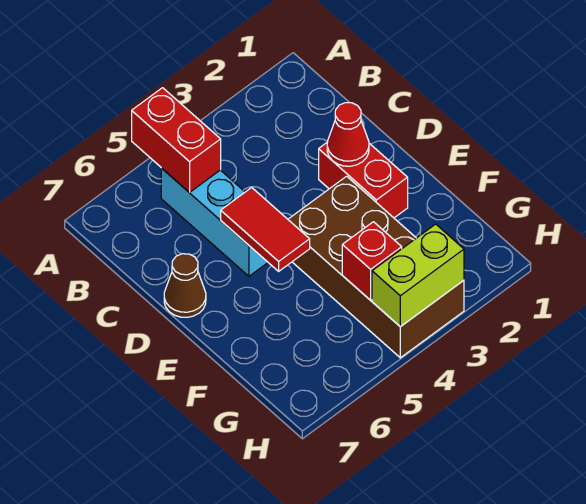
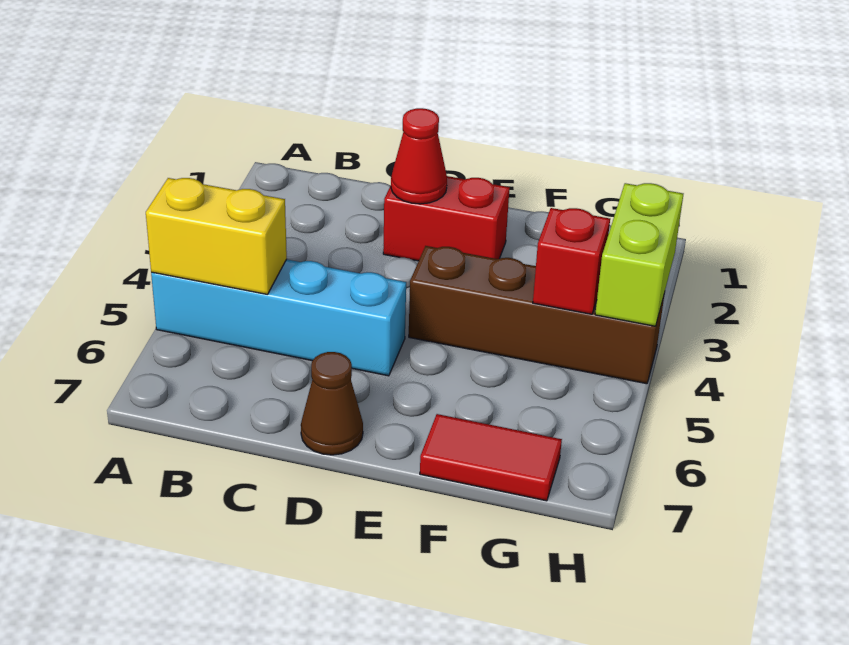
red brick A5:B5 level 2 -> yellow brick A5:B5 level 2
cyan brick B5:D5 level 1 -> cyan brick A5:D5 level 1
red tile D5:E5 level 2 -> red tile F7:G7 level 1
brown brick E3:H4 level 1 -> brown brick E4:H4 level 1

